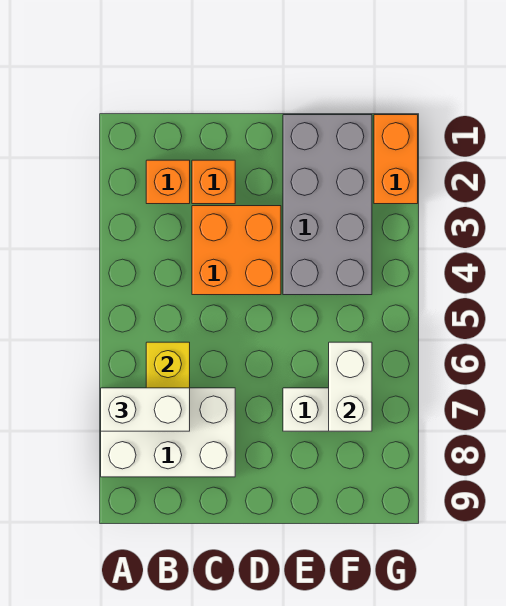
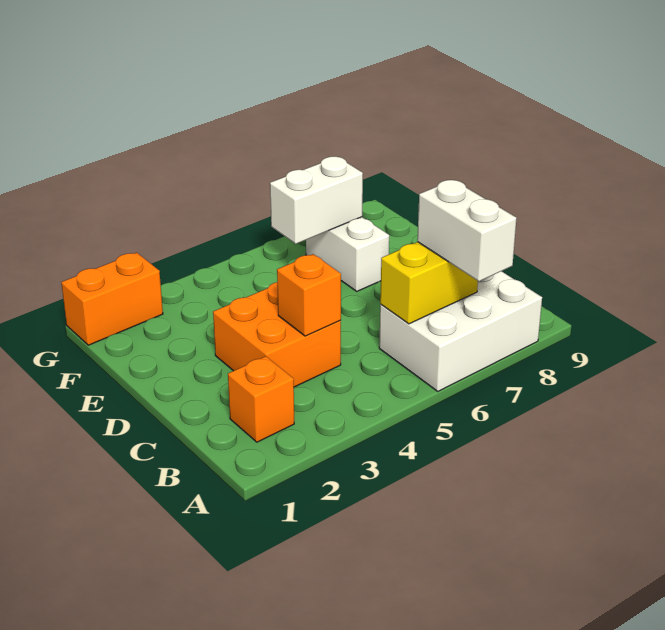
white brick A7:C8 level 1 -> white brick A6:B8 level 1
orange brick C2 level 1 -> orange brick C4 level 2
grey brick E1:F4 level 1 -> none

